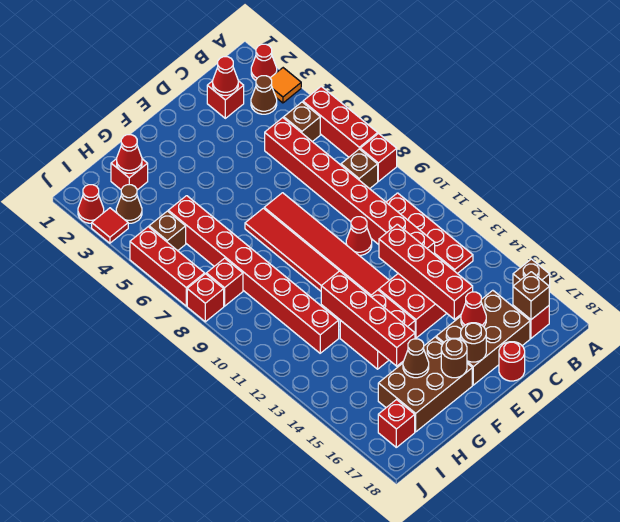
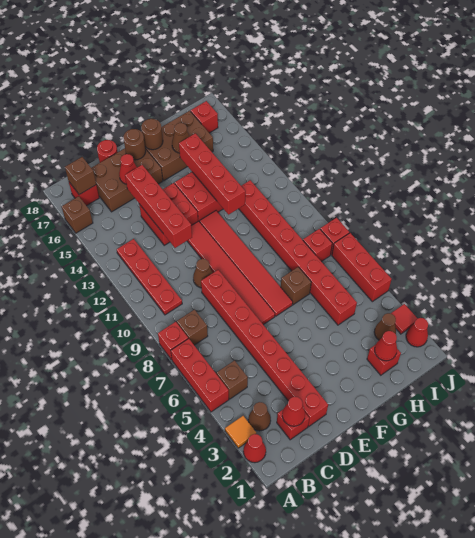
red brick C5:C12 level 1 -> red brick D2:D9 level 1
red cone D10 level 1 -> brown cone D10 level 1
brown brick I5 level 1 -> brown brick G7 level 1

